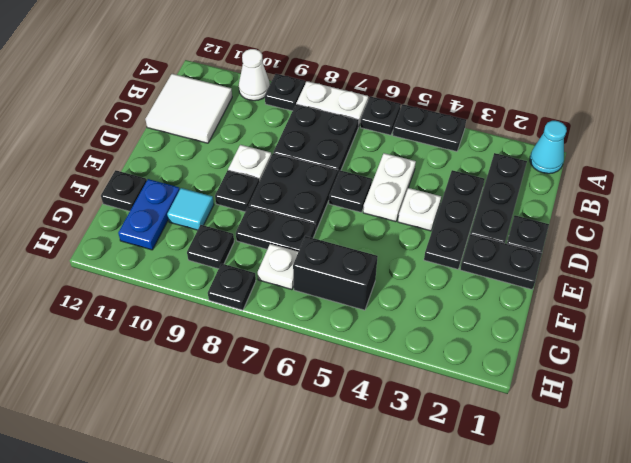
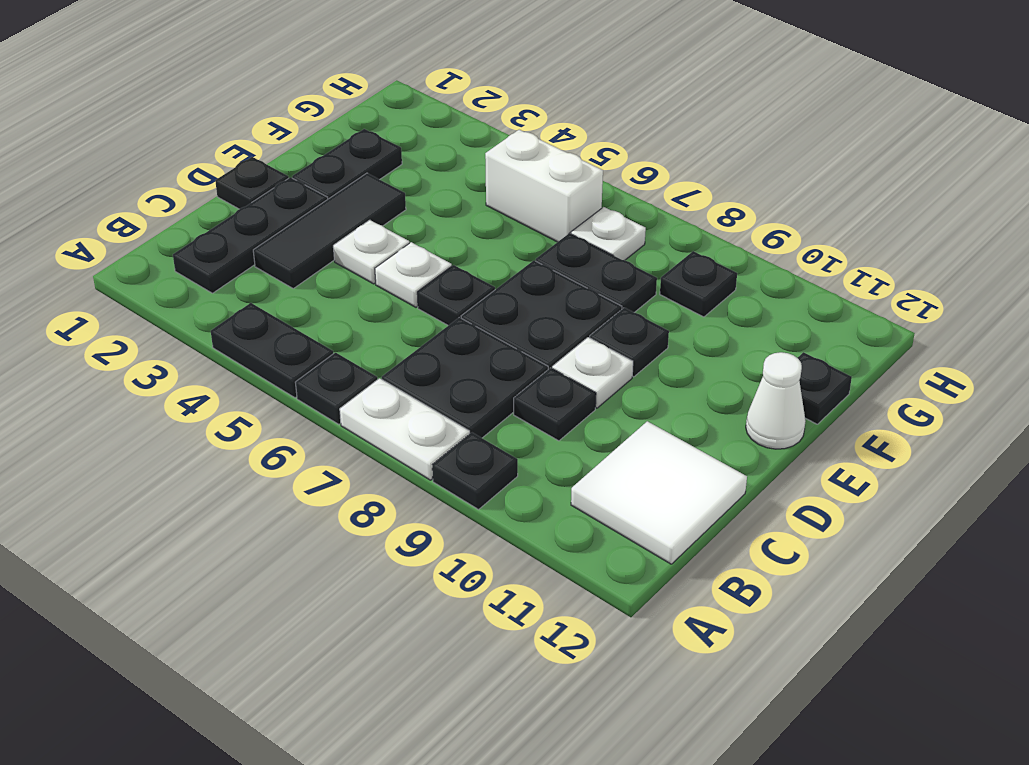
cyan cone A1 level 1 -> none
white cone A10 level 1 -> white cone E12 level 1
black plate C3:E3 level 1 -> black tile C3:E3 level 1
white plate C5:D5 level 1 -> white plate D5 level 1
black plate E1:E2 level 1 -> black plate E2:F2 level 1
cyan tile F10 level 1 -> none
blue plate F11:G11 level 1 -> none
black brick G5:G6 level 1 -> white brick G5:G6 level 1
black plate H8 level 1 -> black plate C9 level 1

